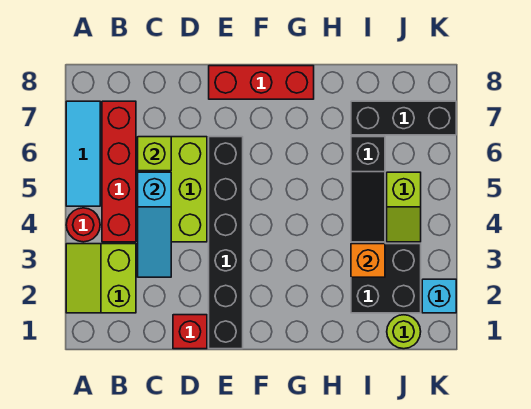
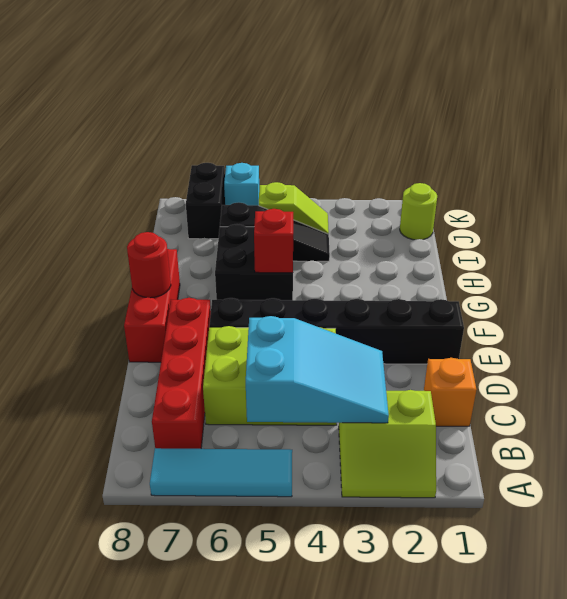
red round brick A4 level 1 -> red round brick F8 level 2
red brick B4:B7 level 1 -> red brick B7:E7 level 1
cyan slope C3:C5 level 2 top 5 -> cyan slope B3:C5 level 2 top 5
lime brick C6 level 2 -> none
red brick D1 level 1 -> red brick G5 level 2
black brick I2:J3 level 1 -> black brick G5:H6 level 1
orange brick I3 level 2 -> orange brick C1 level 1
black brick I7:K7 level 1 -> black brick J7:K7 level 1
cyan brick K2 level 1 -> cyan brick K6 level 1

